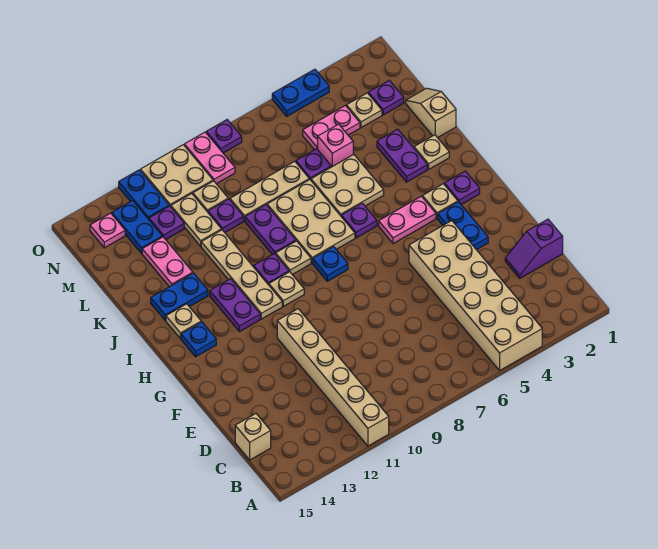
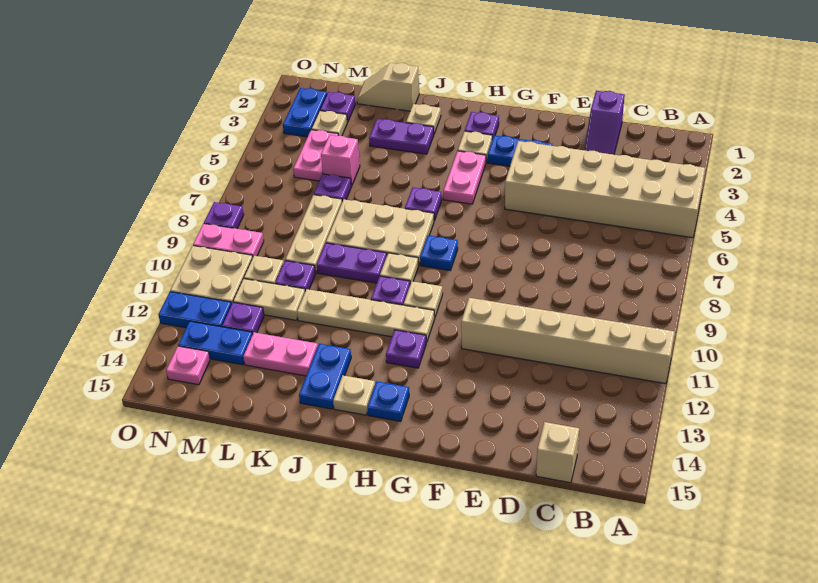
purple plate H12:I12 level 1 -> purple plate H12 level 1
tan plate J5:K6 level 1 -> none
blue plate O4:O5 level 1 -> blue plate N2:N3 level 1

